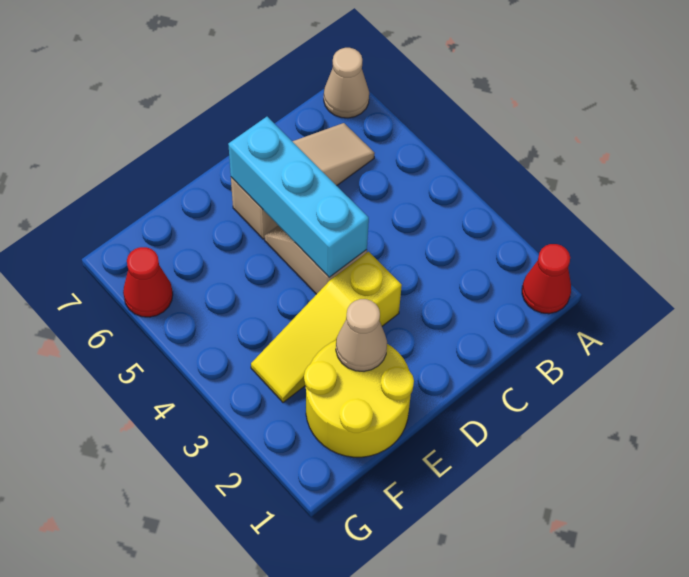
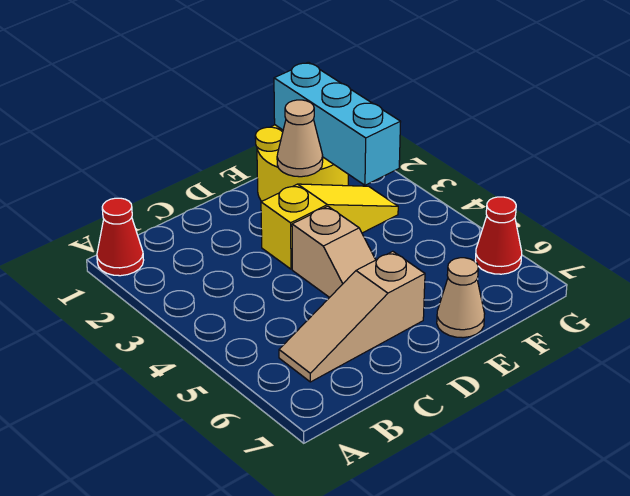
tan cone A7 level 1 -> tan cone E7 level 1
cyan brick D4:D6 level 2 -> cyan brick F1:F3 level 2

